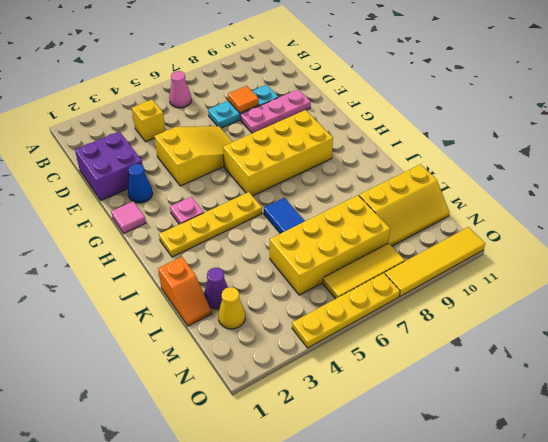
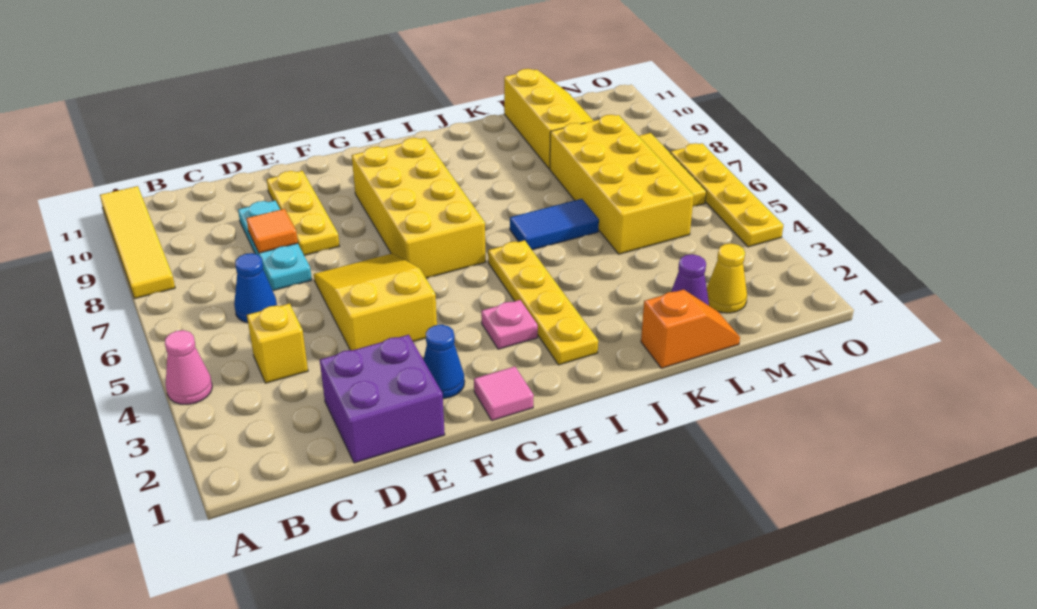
pink cone B6 level 1 -> pink cone A4 level 1
none -> blue cone C6 level 1
pink plate E8:E10 level 1 -> yellow plate E8:E10 level 1
yellow tile O8:O11 level 1 -> yellow tile A8:A11 level 1

